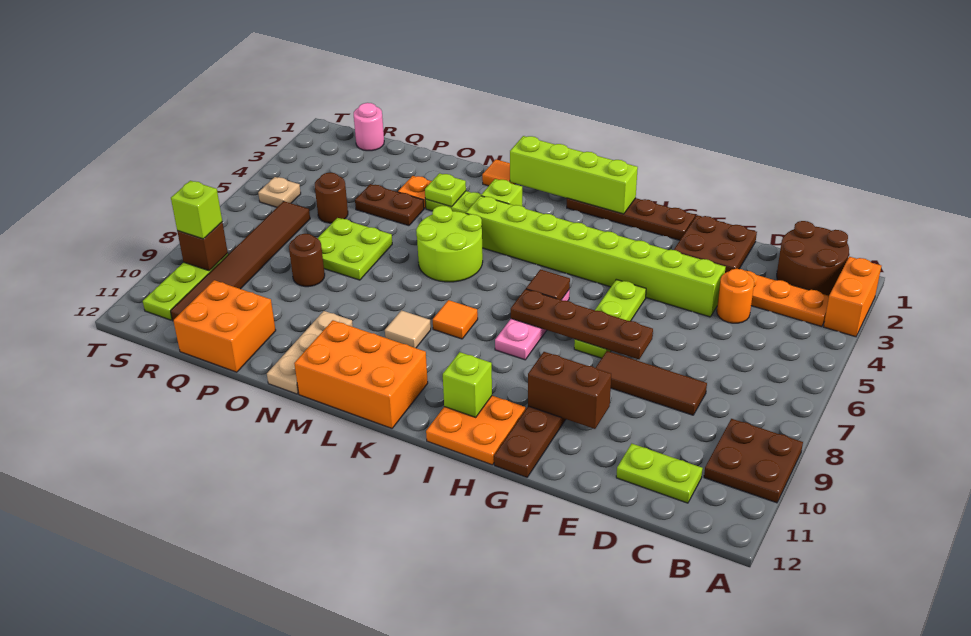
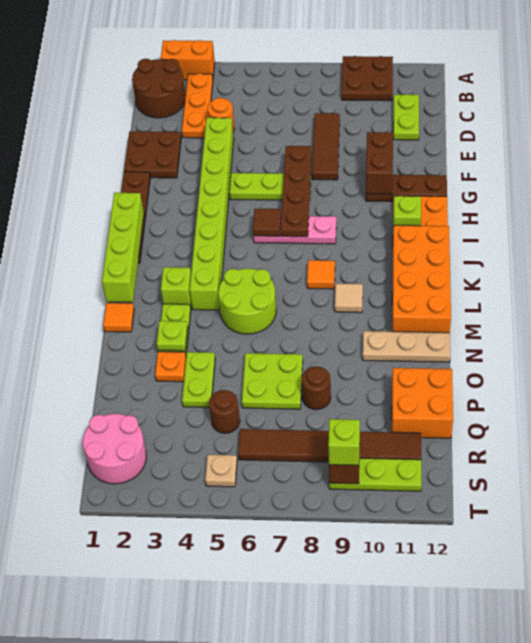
orange brick K11:M12 level 1 -> orange brick J11:M12 level 1
brown plate O4:P4 level 1 -> lime plate O4:P4 level 1
pink round brick R1 level 1 -> pink round brick R1:S2 level 1

